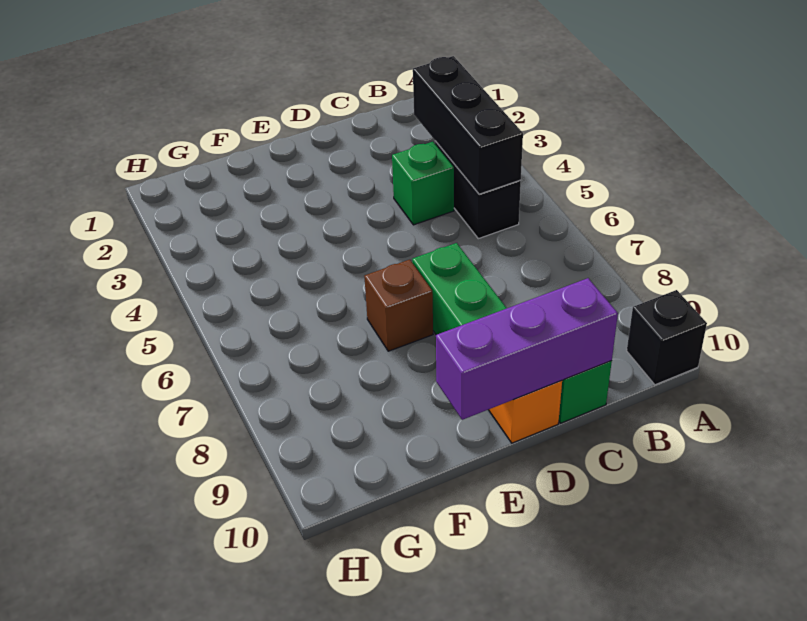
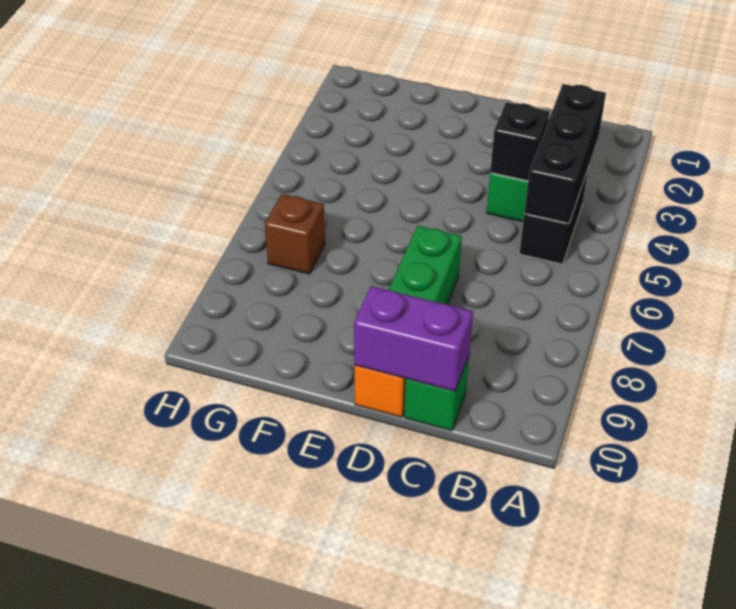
black brick A10 level 1 -> black brick C4 level 2
purple brick C10:E10 level 2 -> purple brick C10:D10 level 2
brown brick E7 level 1 -> brown brick G7 level 1

